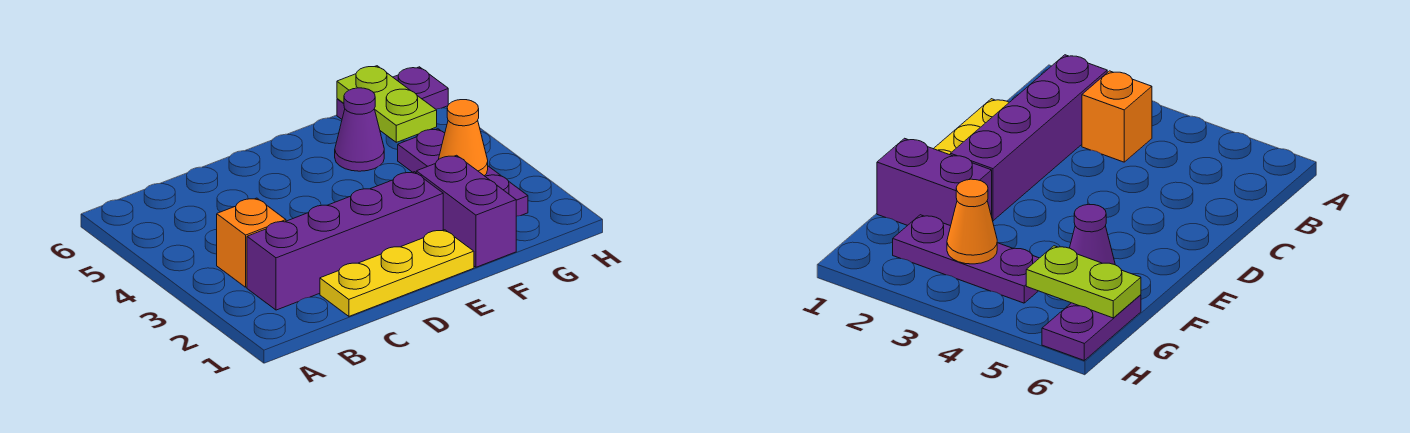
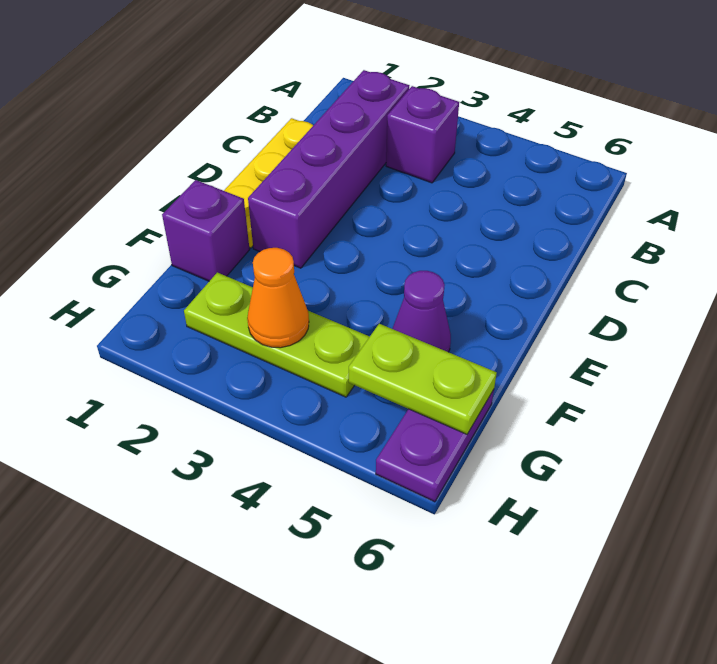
orange brick B3 level 1 -> purple brick B3 level 1
purple brick F1:F2 level 1 -> purple brick F1 level 1
purple plate G2:G4 level 1 -> lime plate G2:G4 level 1

